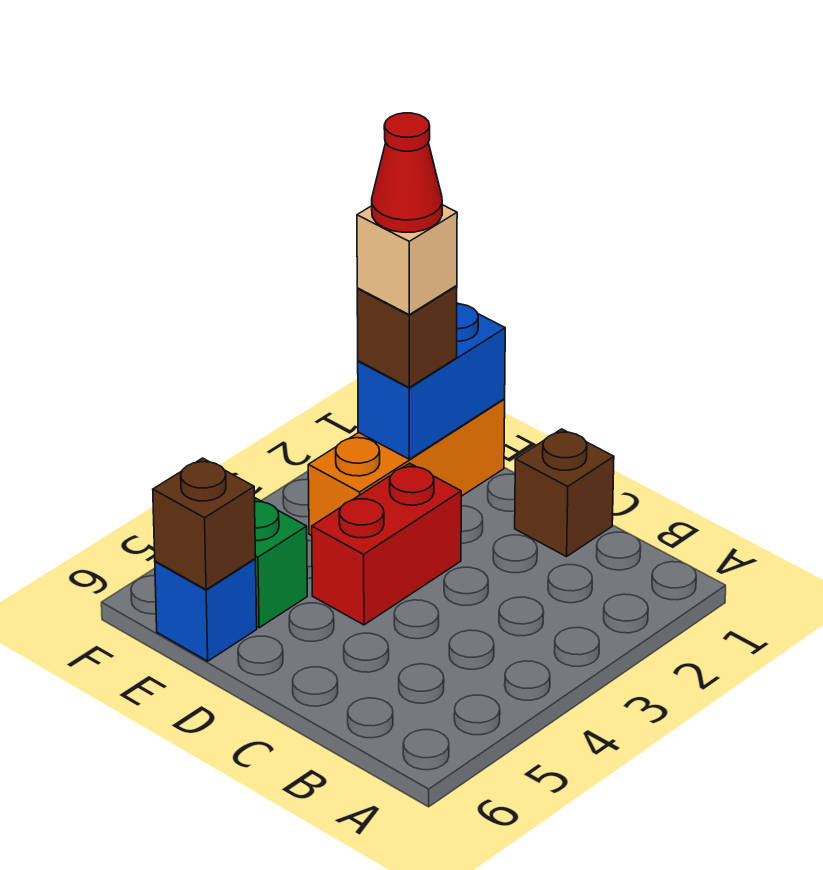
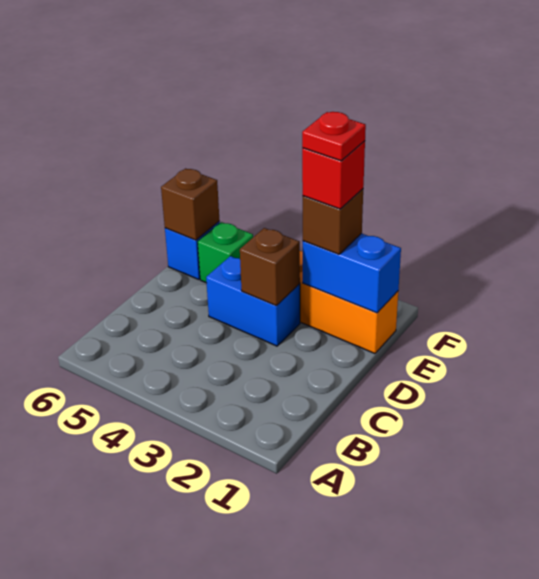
brown brick C1 level 1 -> brown brick D3 level 2
red brick D3:D4 level 1 -> blue brick D3:D4 level 1
tan brick E2 level 4 -> red brick E2 level 4
red cone E2 level 5 -> red plate E2 level 5

